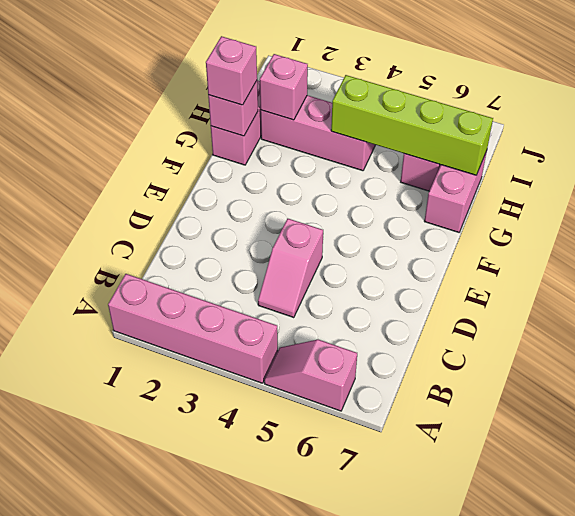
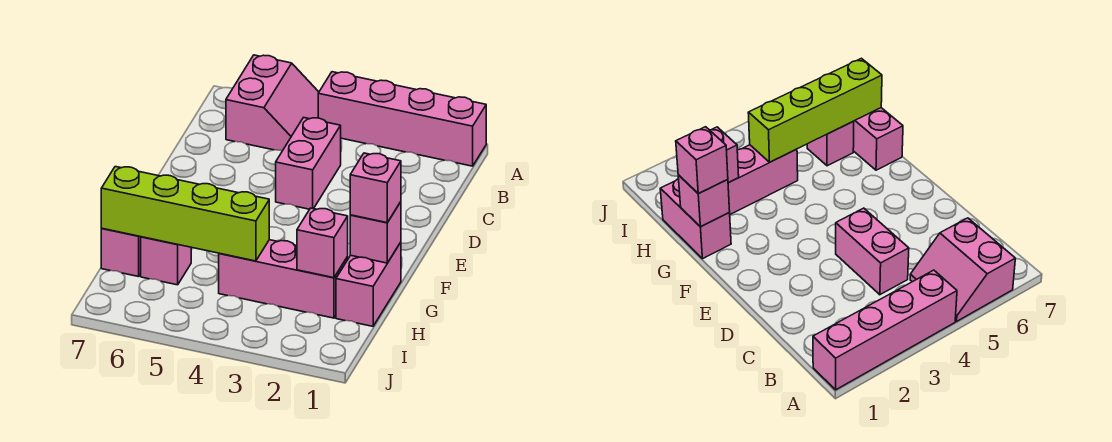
pink slope A5:A6 level 1 top 6 -> pink slope A5:B6 level 1 top 6
pink slope C4:D4 level 1 top D -> pink brick C4:D4 level 1

